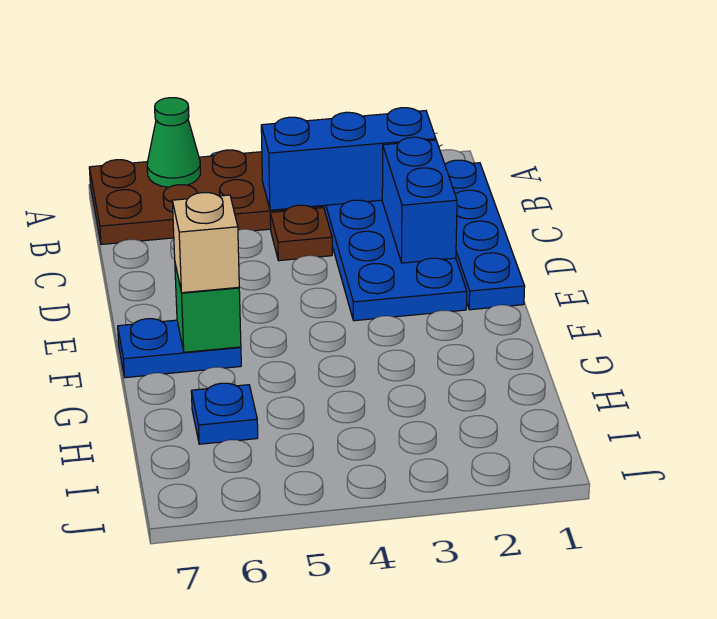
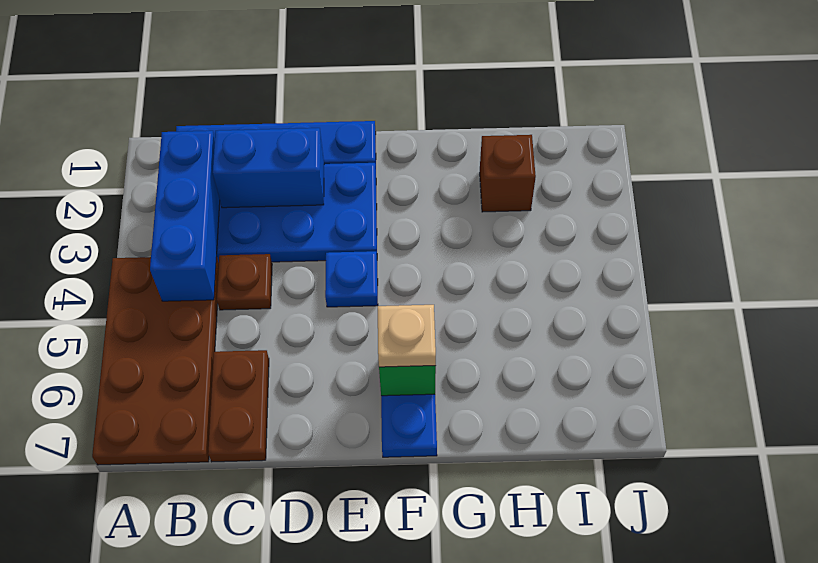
green cone A6 level 2 -> none
none -> brown plate C6:C7 level 1
tan brick F6 level 3 -> tan plate F6 level 3
none -> brown brick H2 level 1
blue plate H6 level 1 -> blue plate E4 level 1

